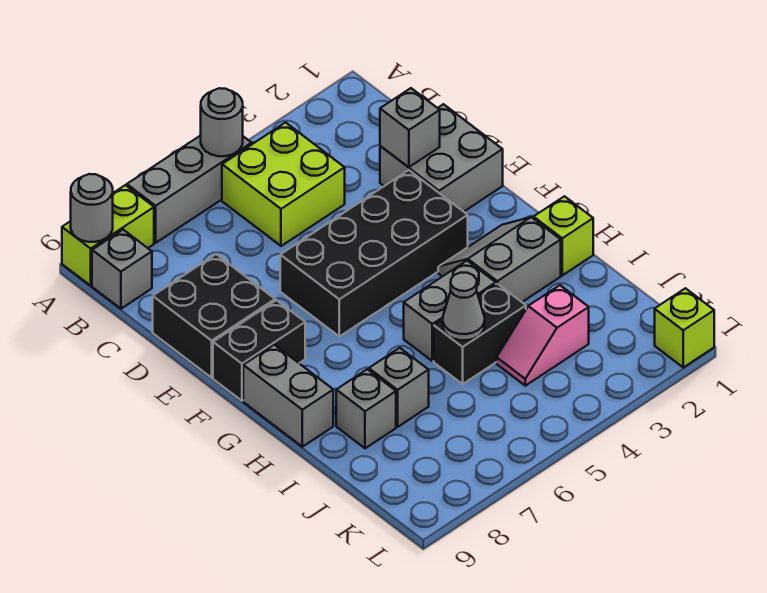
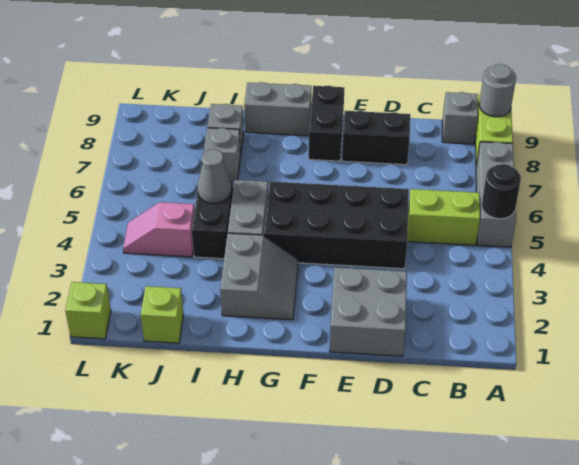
grey round brick A5 level 2 -> black round brick A5 level 2
lime brick B4:C5 level 1 -> lime brick B5:C5 level 1
grey brick D2 level 2 -> none
black brick D8:E9 level 1 -> black brick D8:E8 level 1
black brick E3:F6 level 1 -> black brick D4:G5 level 1
lime brick H1 level 1 -> lime brick J1 level 1
pink slope J3:J4 level 1 top 3 -> pink slope J4:K4 level 1 top J

